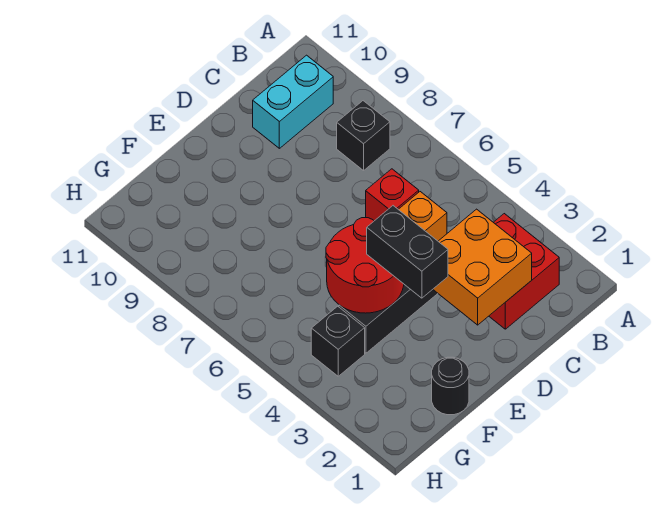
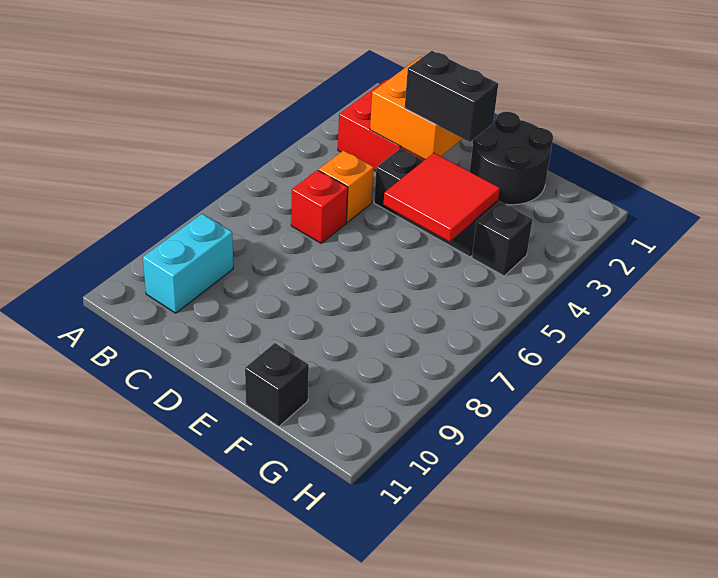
black brick B8 level 1 -> black brick F11 level 1
cyan brick B10:C10 level 1 -> cyan brick B9:B10 level 1
black brick E3:E4 level 3 -> black brick D3:E3 level 3
red round brick E4:F5 level 2 -> red tile E4:F5 level 2
black round brick F1 level 1 -> black round brick E1:F2 level 1

